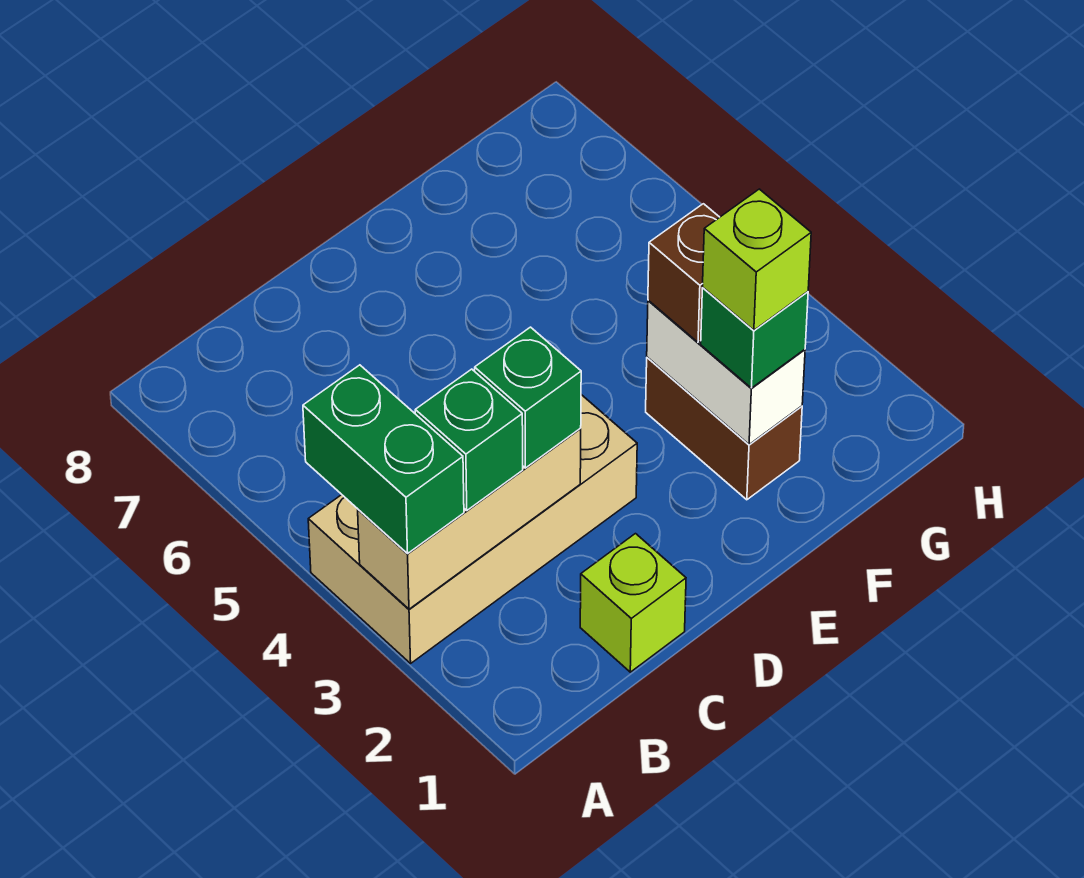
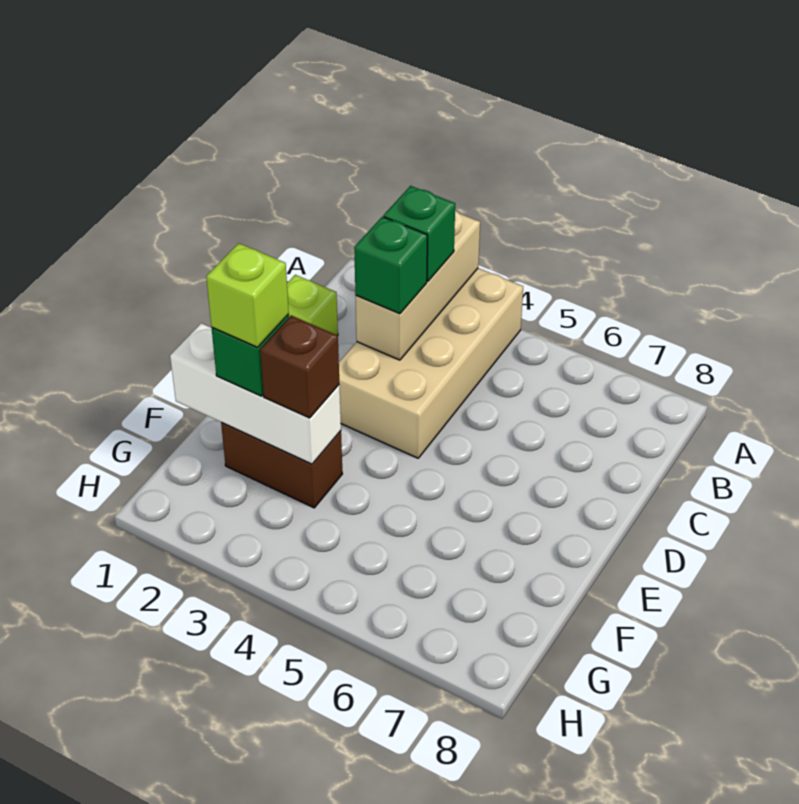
green brick A3:A4 level 3 -> none
white brick F2:F3 level 2 -> white brick F1:F3 level 2

